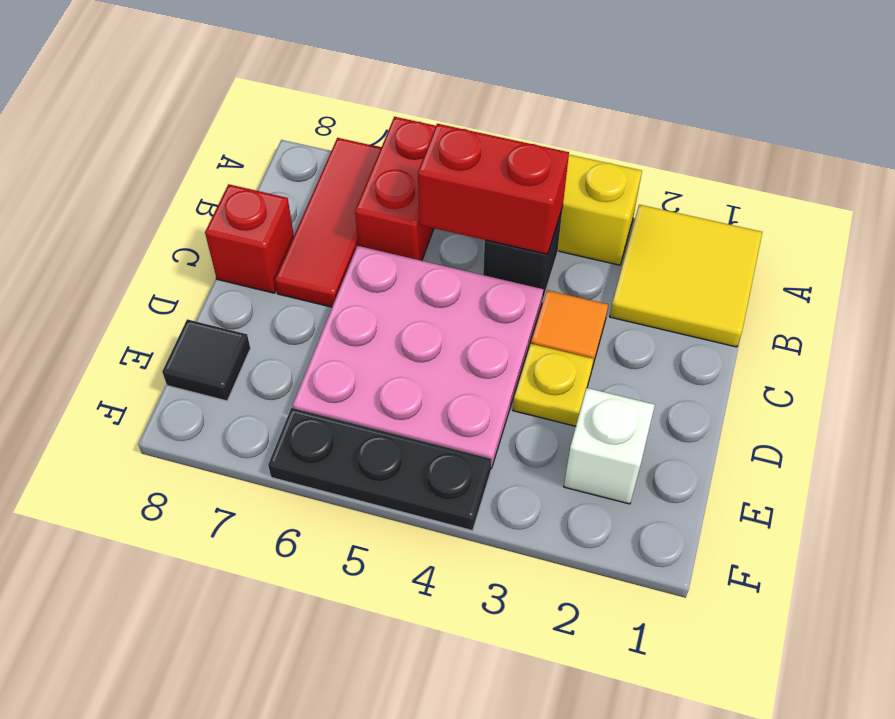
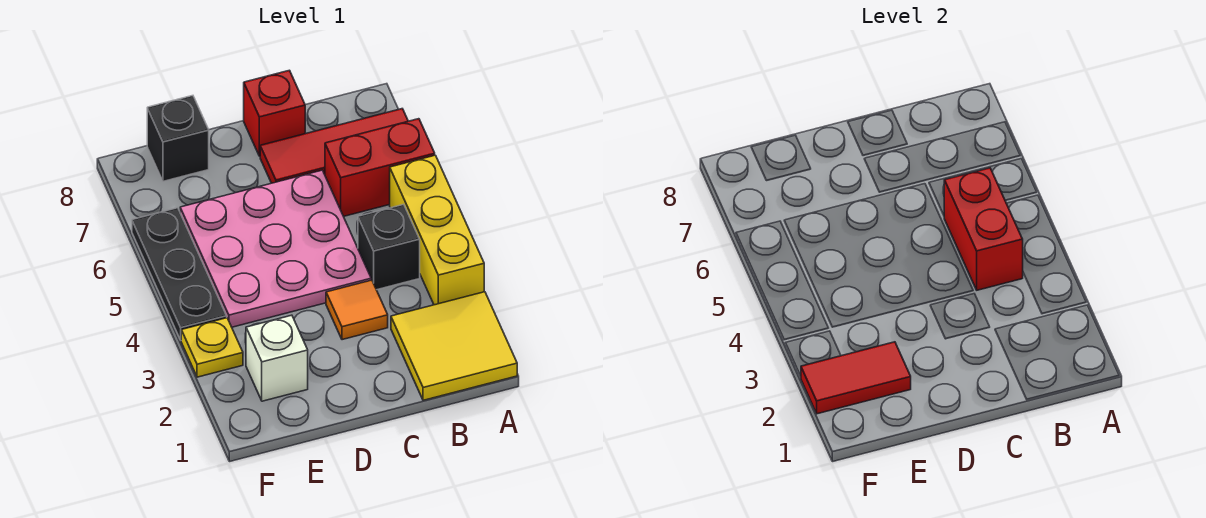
yellow plate D3 level 1 -> yellow plate F3 level 1
none -> red tile E2:F2 level 2
black tile E8 level 1 -> black brick E8 level 1

